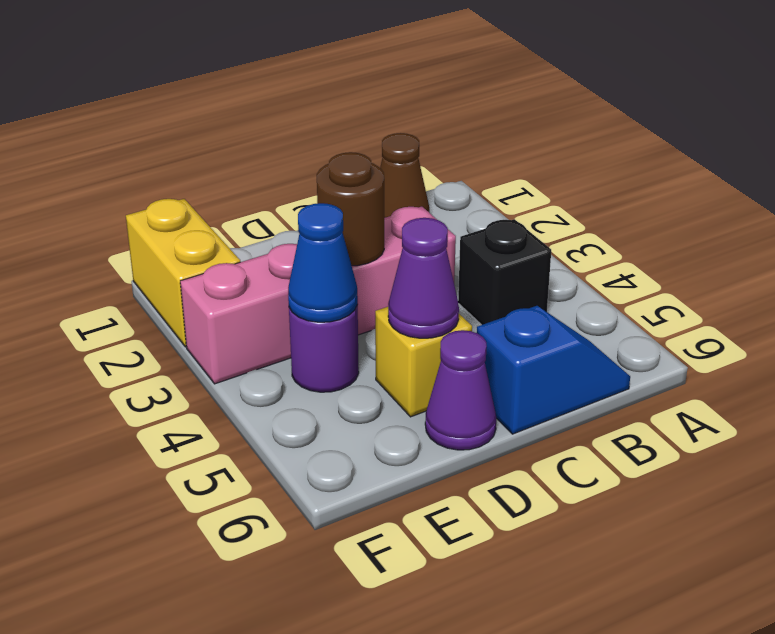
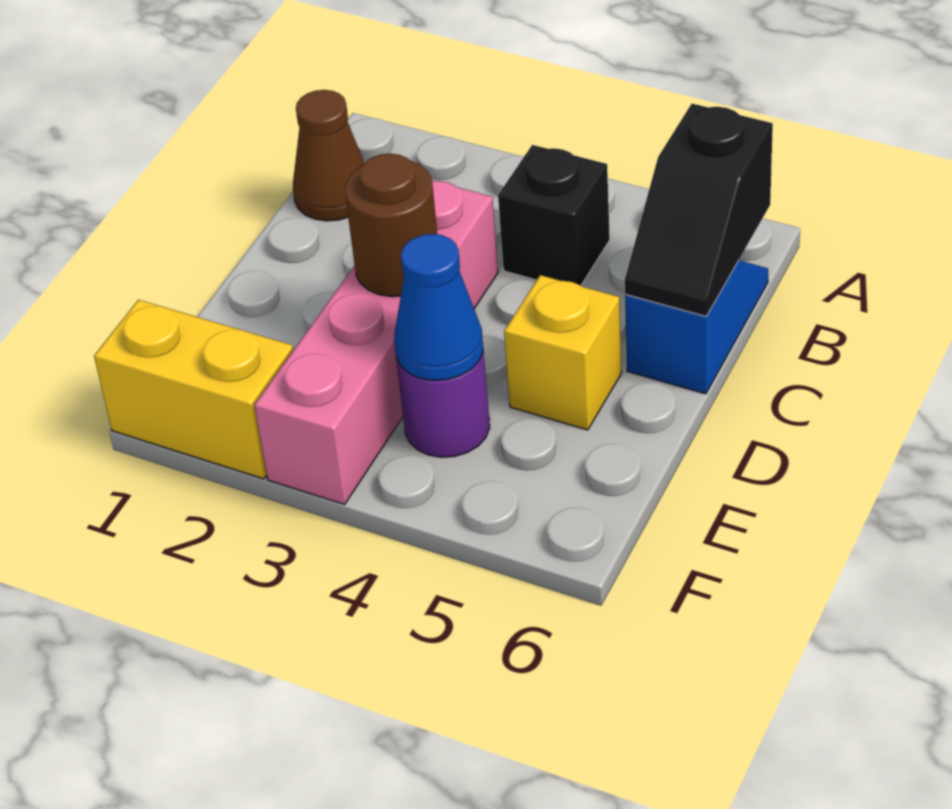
none -> black slope B6:C6 level 2 top B
purple cone D5 level 2 -> none
purple cone D6 level 1 -> none

